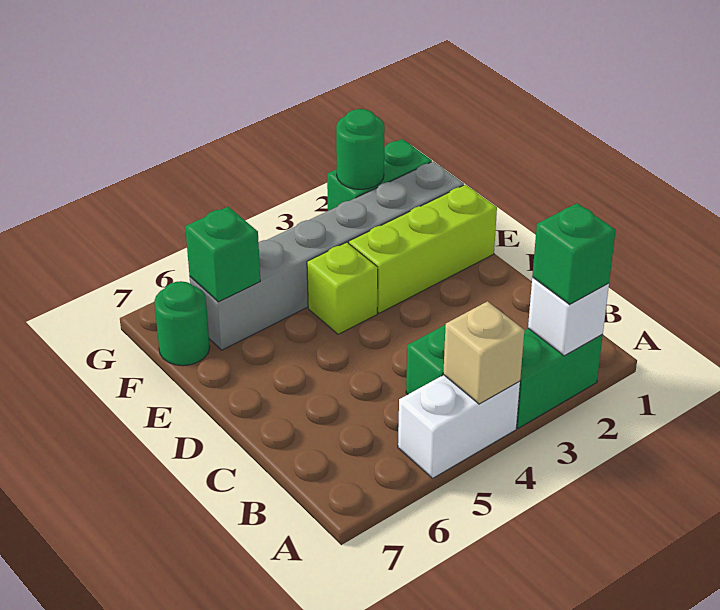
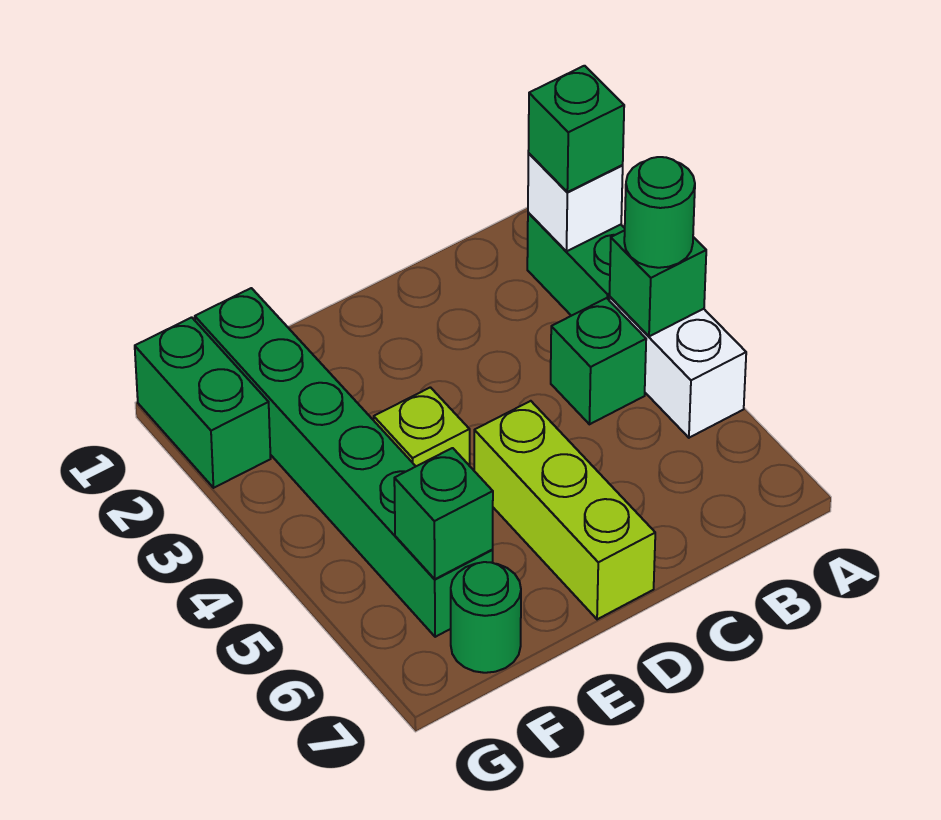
tan brick A4 level 2 -> green brick A4 level 2
lime brick E1:E3 level 1 -> lime brick D5:D7 level 1
grey brick F1:F6 level 1 -> green brick F1:F6 level 1
green round brick G2 level 2 -> green round brick A4 level 3

